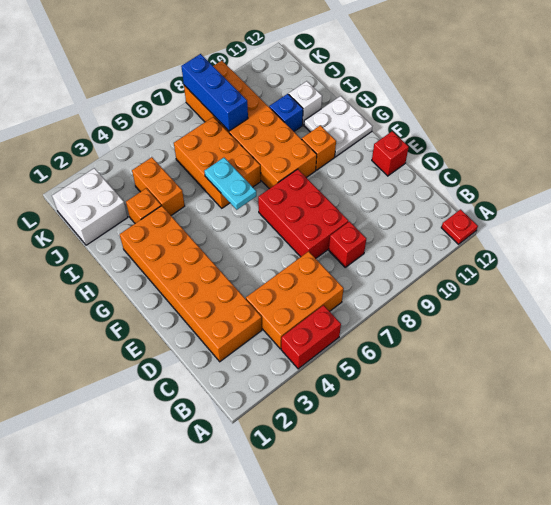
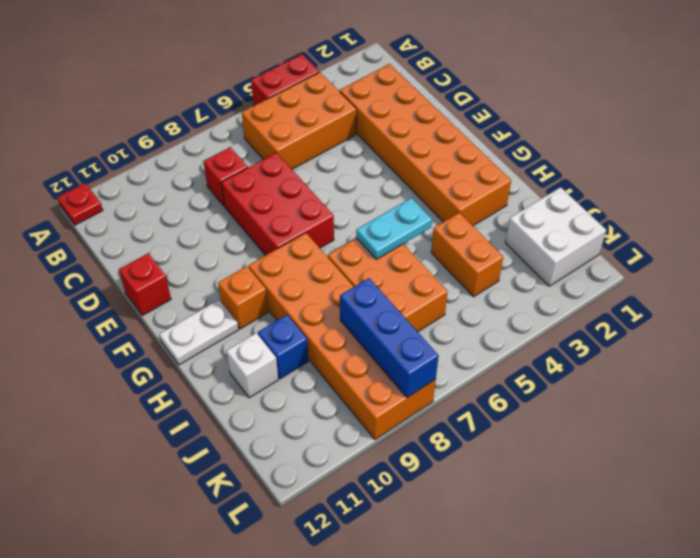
cyan plate G6:H6 level 2 -> cyan plate H5:H6 level 2
white plate G11:H12 level 1 -> white plate G11:G12 level 1
orange brick I3 level 1 -> none

